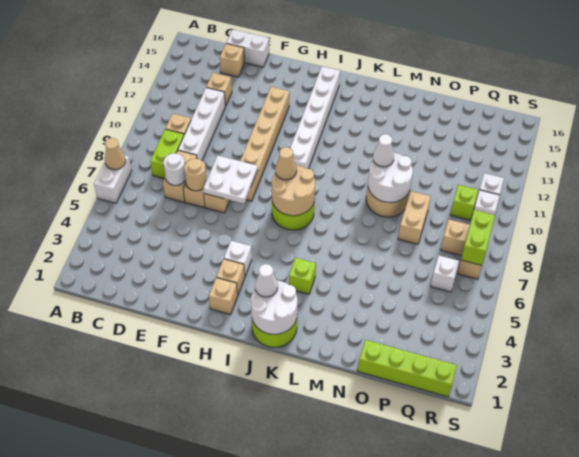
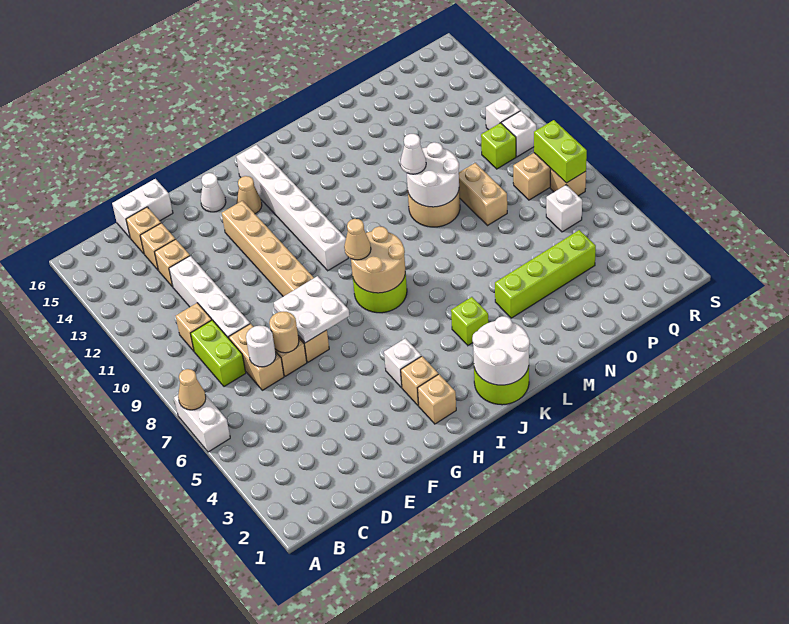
none -> tan brick D14 level 1
none -> tan cone H14 level 1
white cone J2 level 3 -> white cone G15 level 1
lime brick O1:R1 level 1 -> lime brick M4:P4 level 1

